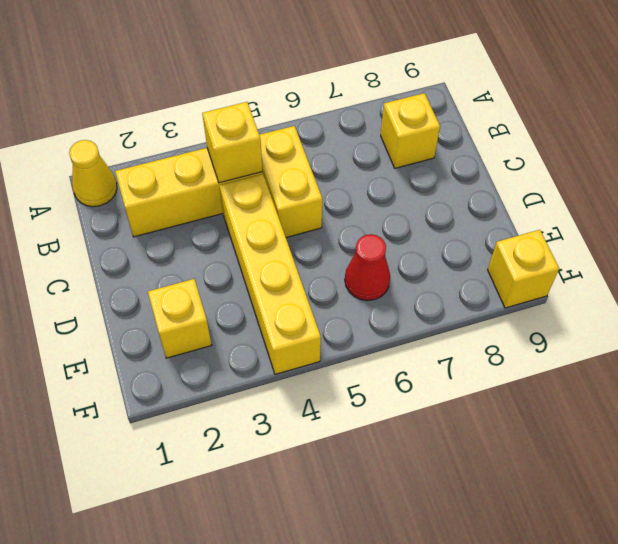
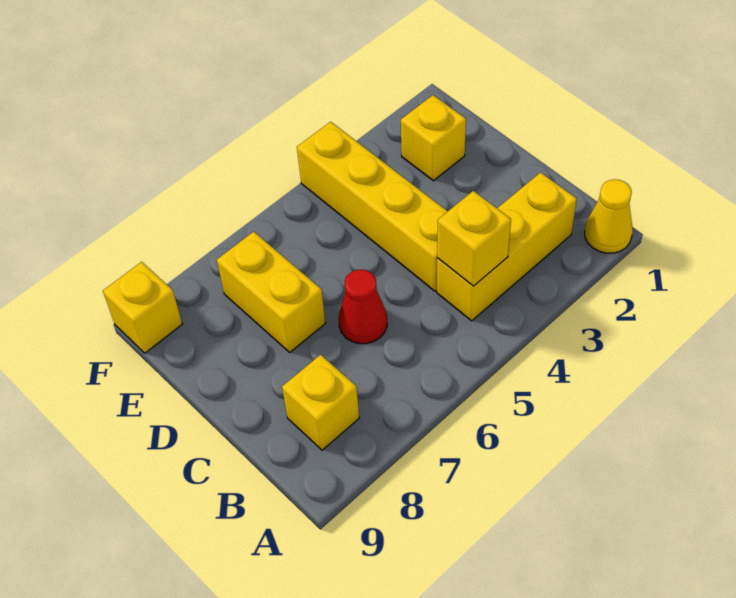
yellow brick B5:C5 level 1 -> yellow brick D7:E7 level 1
red cone E6 level 1 -> red cone C6 level 1

